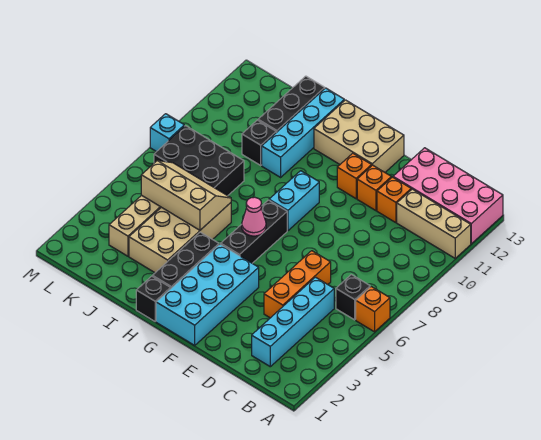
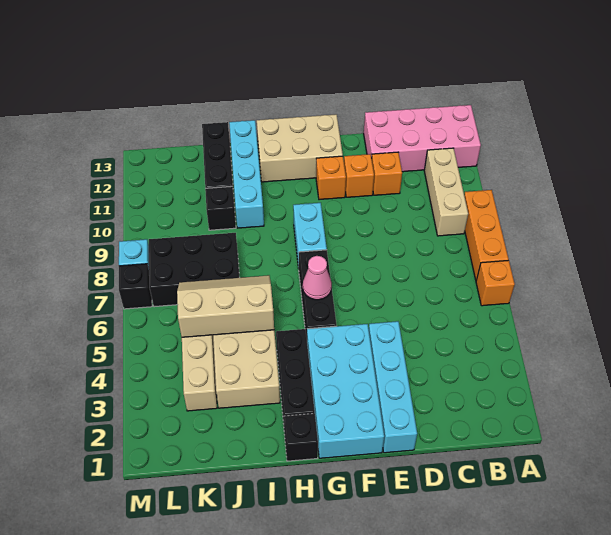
tan brick A11:C11 level 1 -> tan brick B9:B11 level 1
black brick B6 level 1 -> black brick M7 level 1
cyan brick C2:C5 level 1 -> cyan brick E1:E4 level 1
orange brick D4:D6 level 1 -> orange brick A7:A9 level 1

